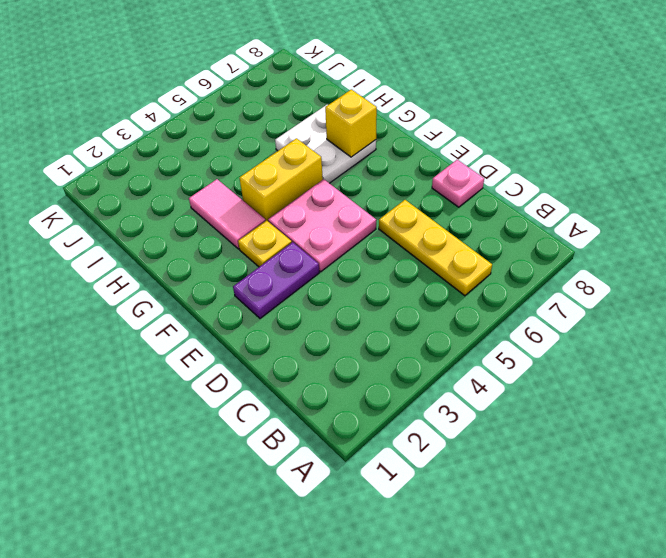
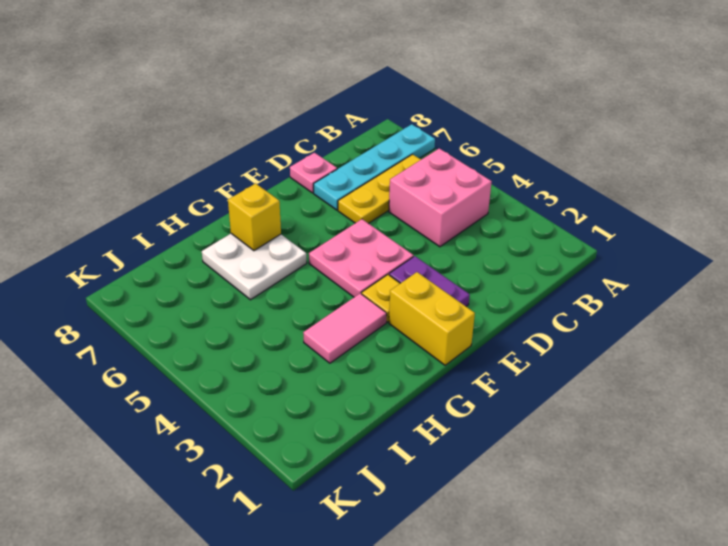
none -> cyan plate A7:D7 level 1
none -> pink brick B4:C5 level 1
yellow brick G4:G5 level 1 -> yellow brick F1:F2 level 1

